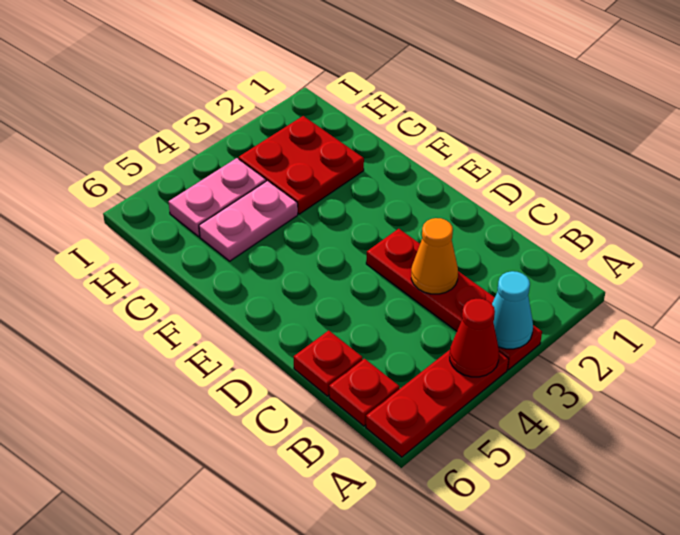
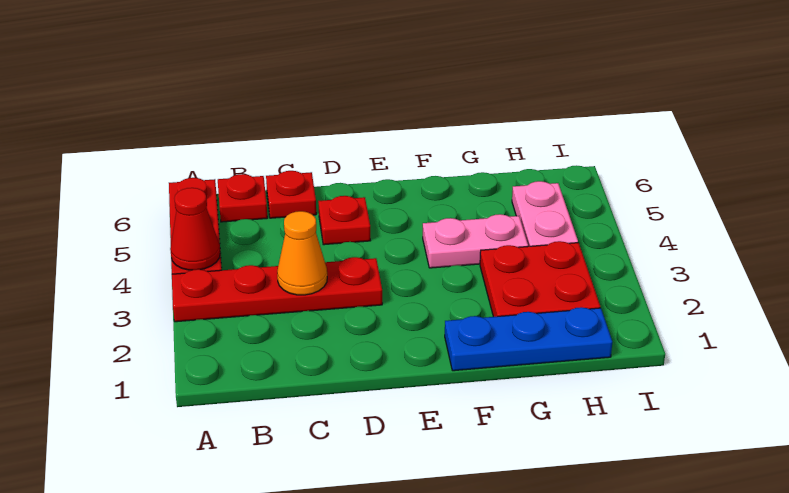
cyan cone A3 level 2 -> none
none -> red plate D5 level 1
none -> blue plate F1:H1 level 1
pink plate G4:G5 level 1 -> pink plate F4:G4 level 1

